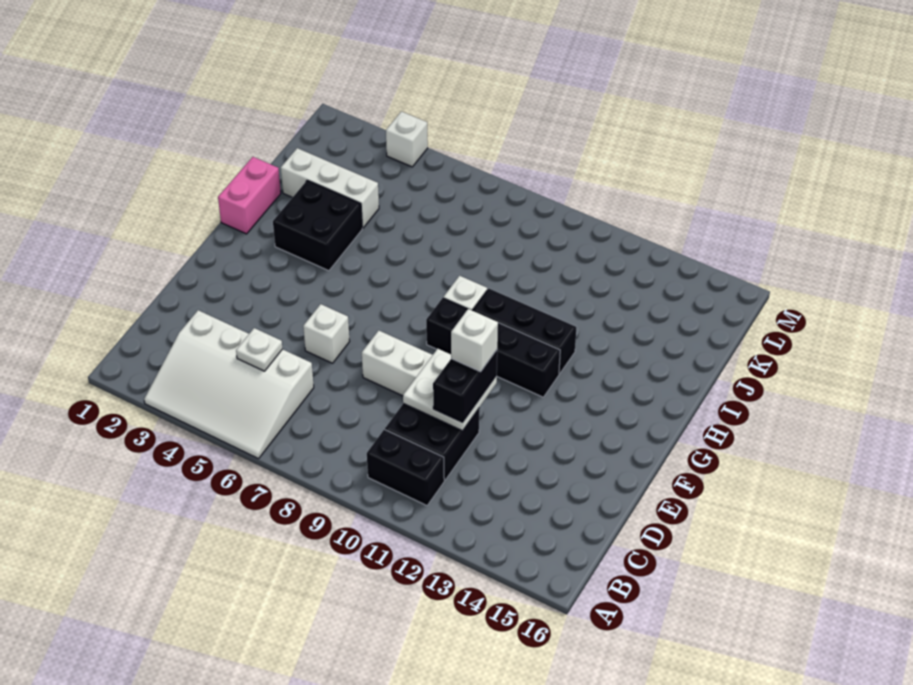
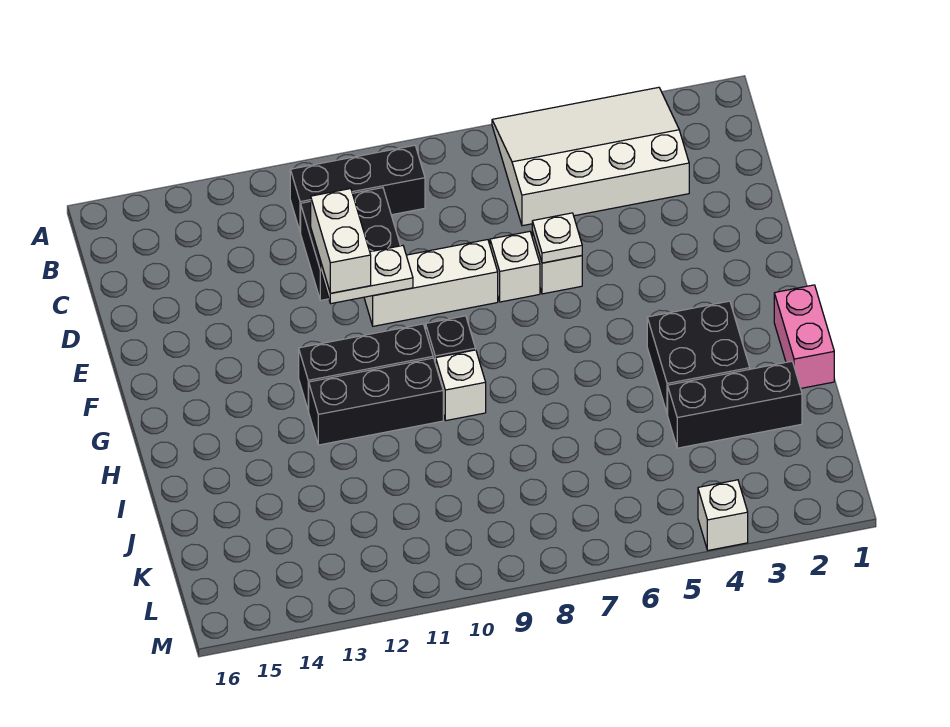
black brick B10:B11 level 1 -> black brick B9:B11 level 1
white plate C5 level 2 -> white plate E6 level 2
white plate D10:E11 level 2 -> white plate E10:E11 level 2
black brick D11:E11 level 3 -> white brick D11:E11 level 3
white brick E11 level 4 -> white brick E7 level 1
white brick J2:J4 level 1 -> black brick J2:J4 level 1

